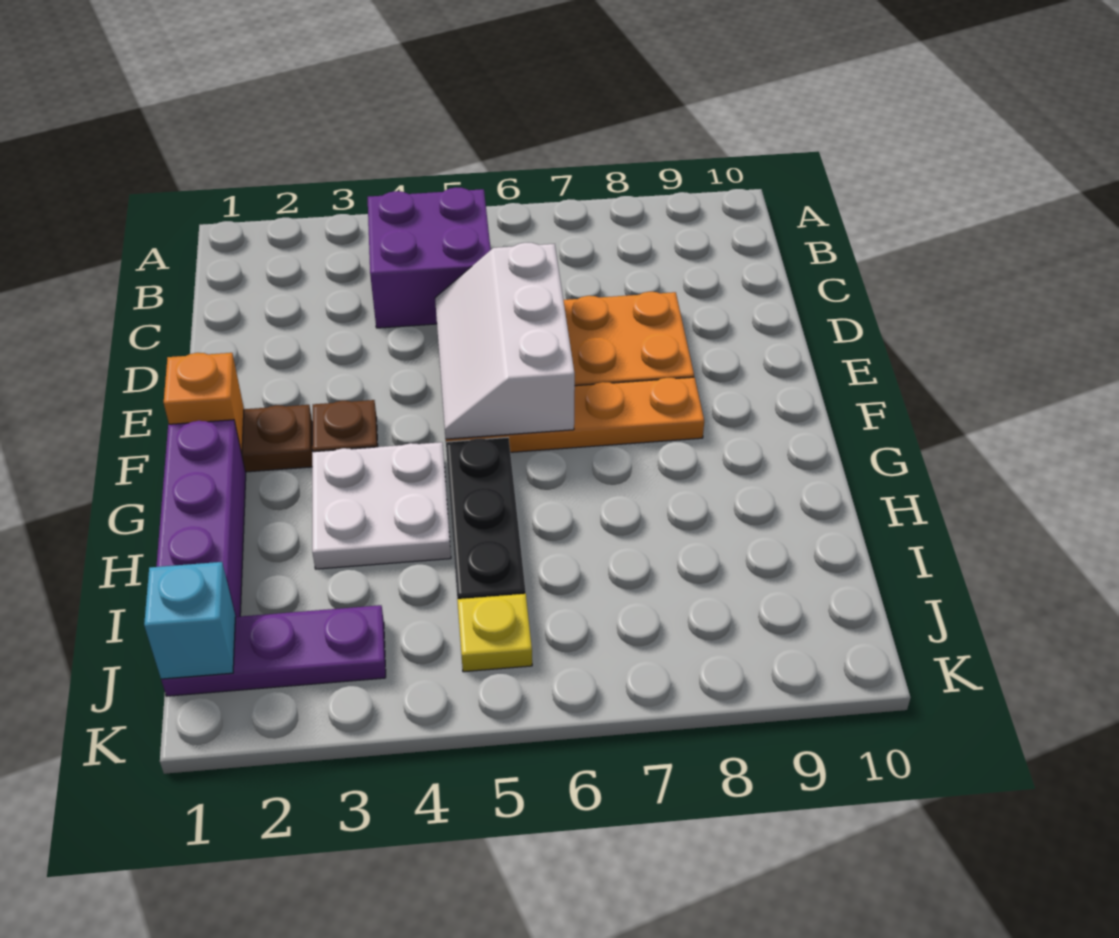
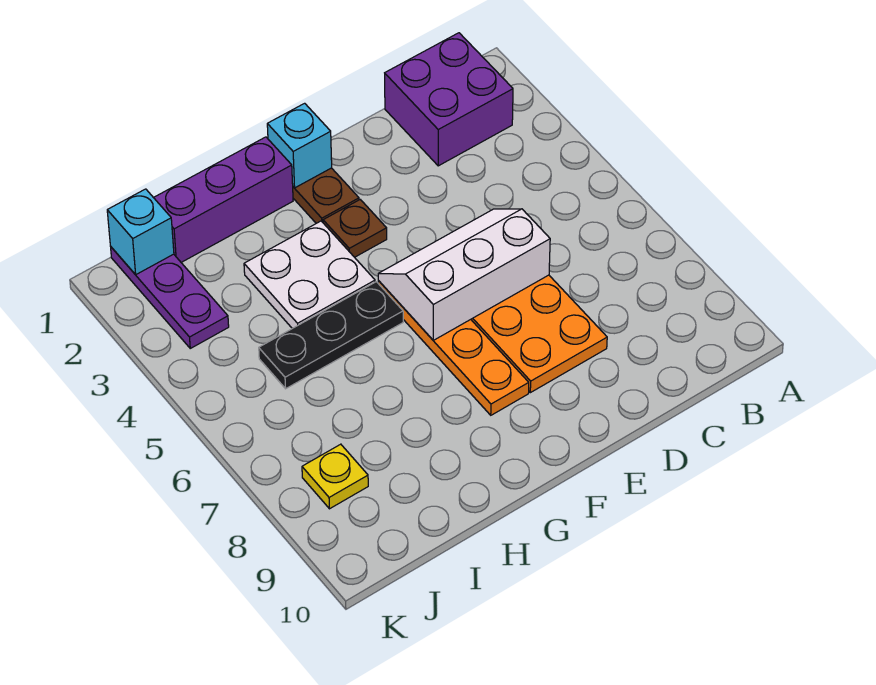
purple brick B4:C5 level 1 -> purple brick B1:C2 level 1
orange brick F1 level 2 -> cyan brick F1 level 2
yellow plate J5 level 1 -> yellow plate J8 level 1

